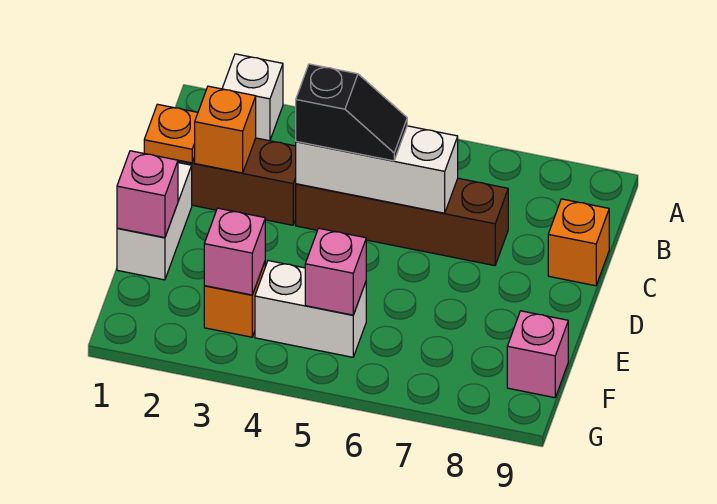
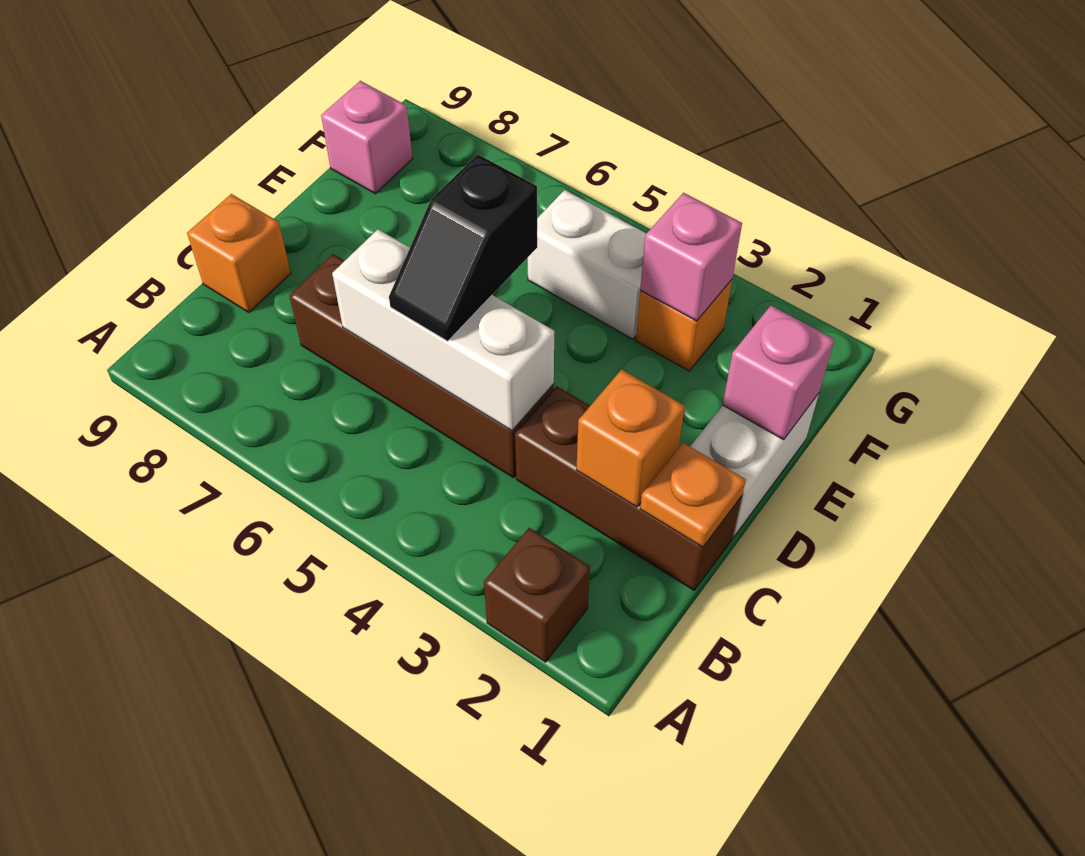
white brick A2 level 1 -> brown brick A2 level 1
black slope C4:C5 level 3 top 4 -> black slope C5:D5 level 3 top D
pink brick F5 level 2 -> none

